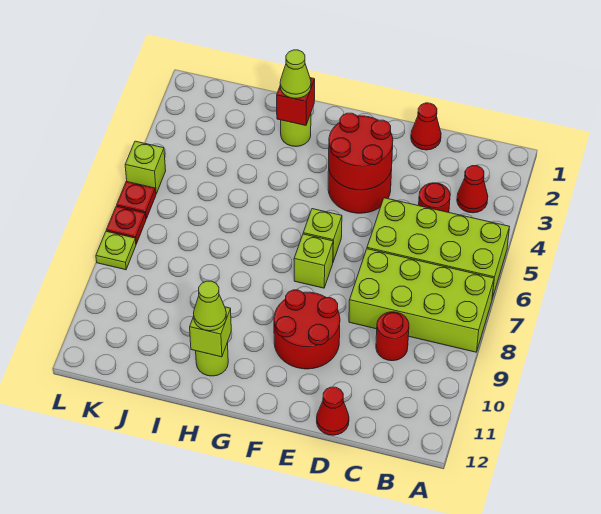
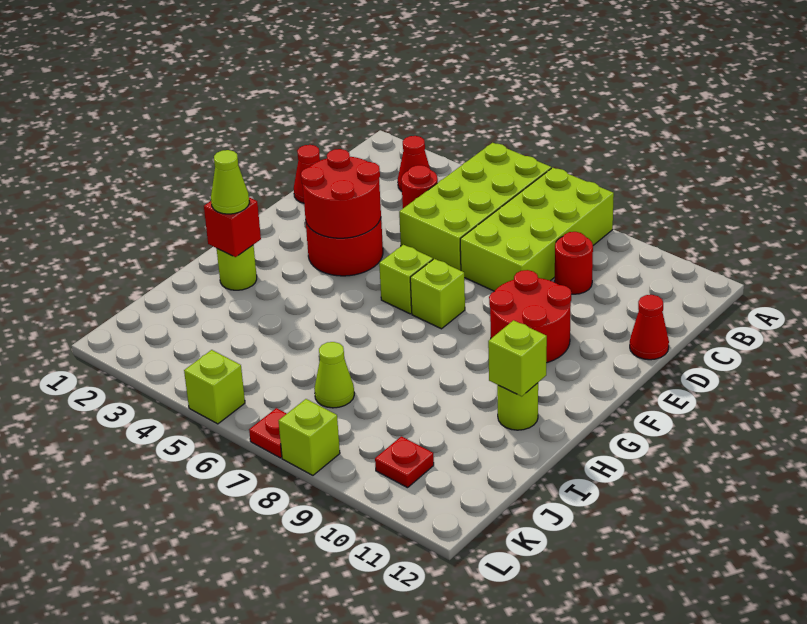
lime cone H11 level 3 -> lime cone J7 level 1
red plate L6 level 1 -> red plate K10 level 1
lime plate L8 level 1 -> lime brick L8 level 1

